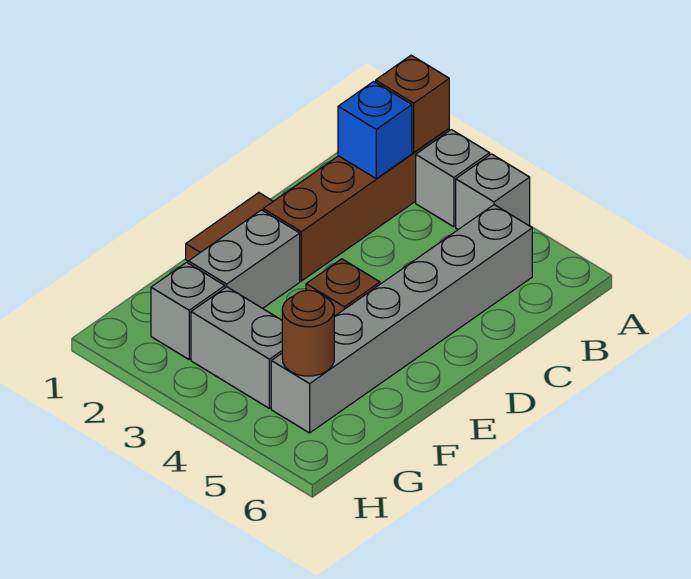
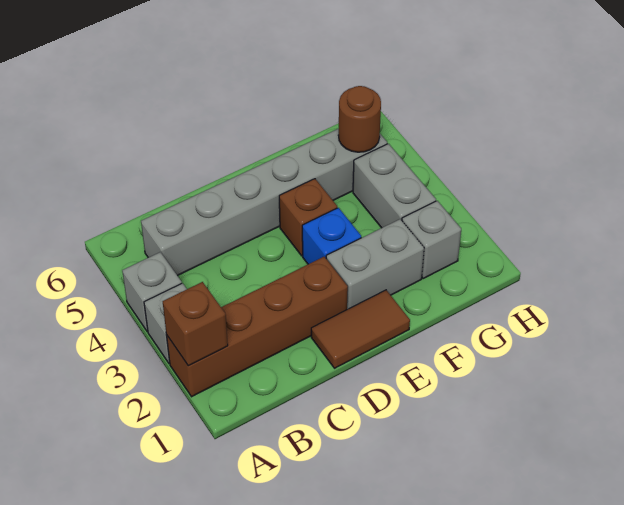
blue brick B2 level 2 -> blue brick E3 level 1

